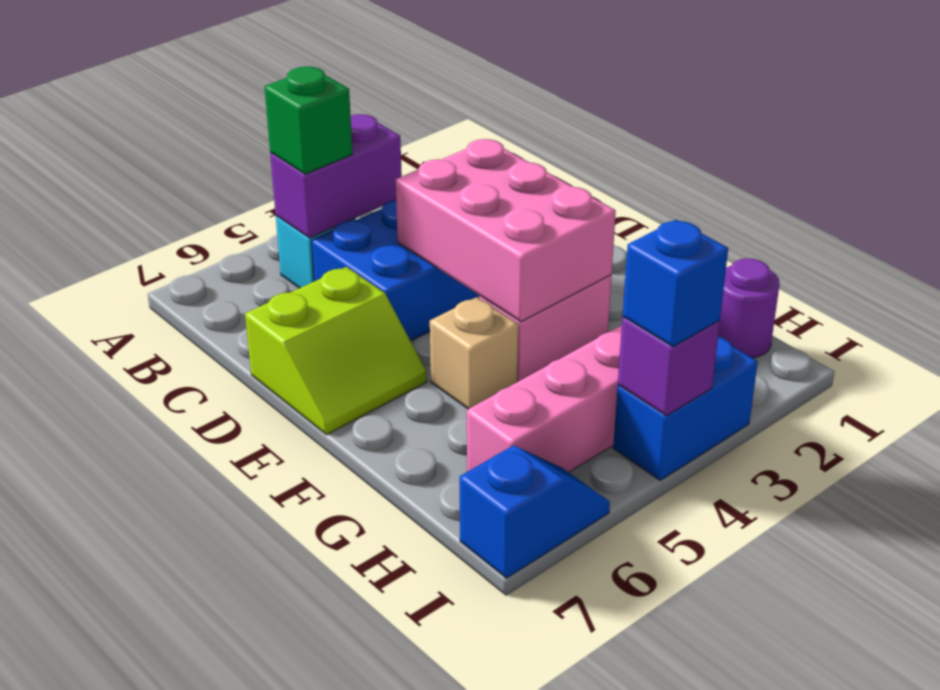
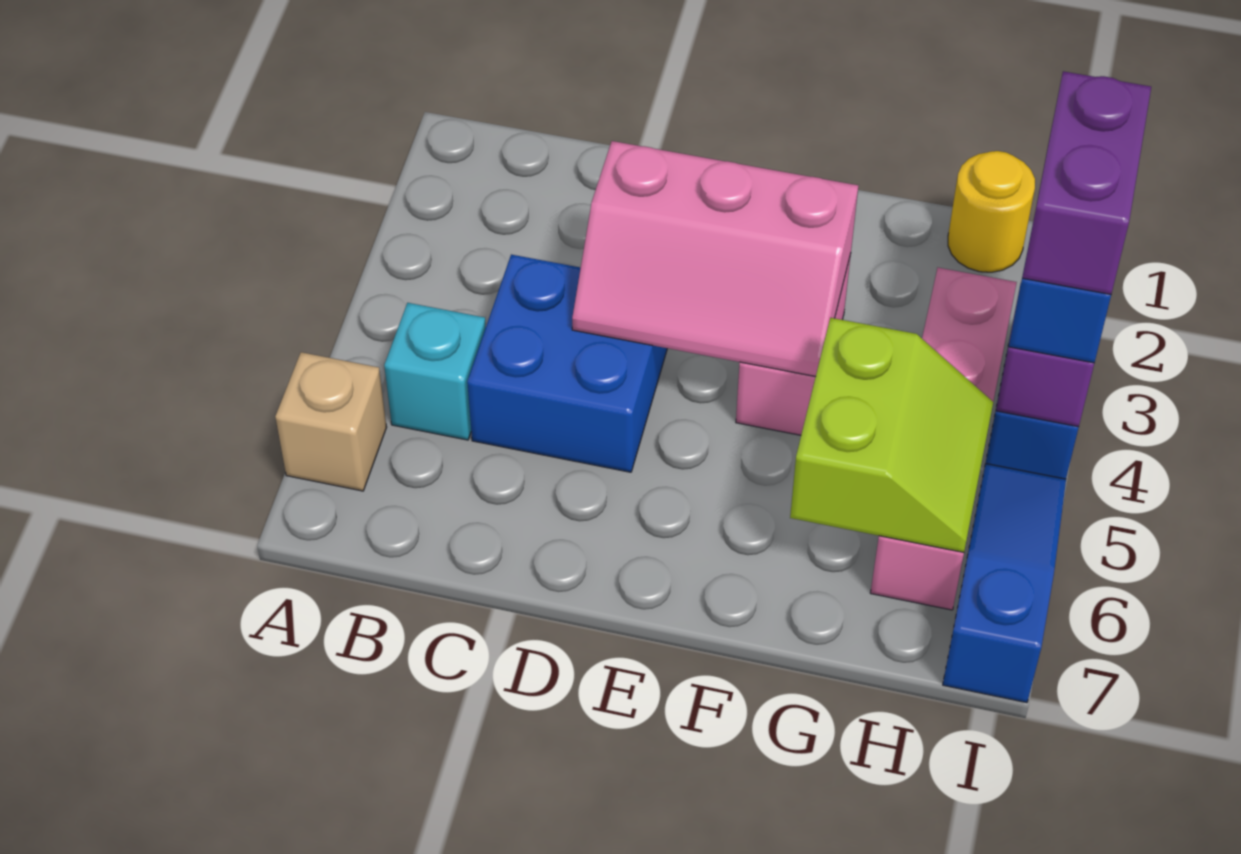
purple brick B4:B5 level 2 -> purple brick I3:I4 level 4
green brick B5 level 3 -> none
pink brick D3:F4 level 2 -> pink slope D3:F4 level 2 top 3
lime slope D6:E7 level 1 top D -> lime slope G5:H6 level 2 top G
tan brick F5 level 1 -> tan brick A6 level 1
purple round brick H1 level 1 -> yellow round brick H1 level 1
blue slope I6:I7 level 1 top 7 -> blue slope I5:I7 level 1 top 7

